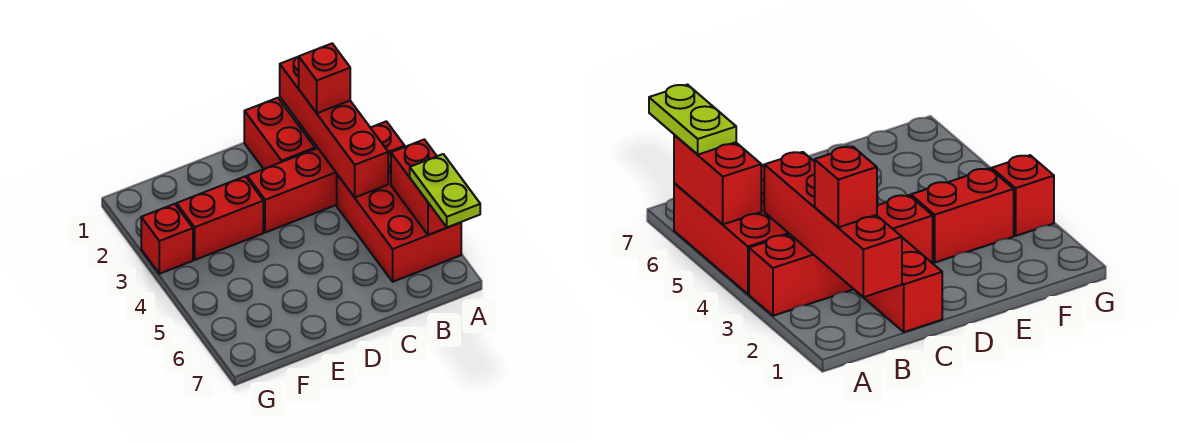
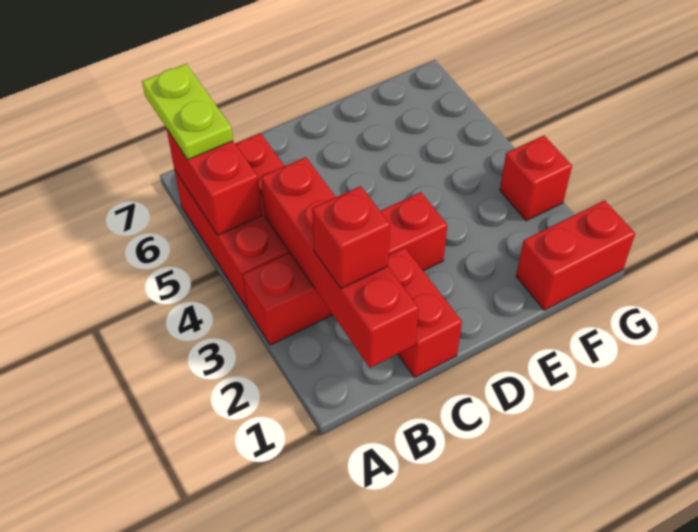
red brick E3:F3 level 1 -> red brick F1:G1 level 1

